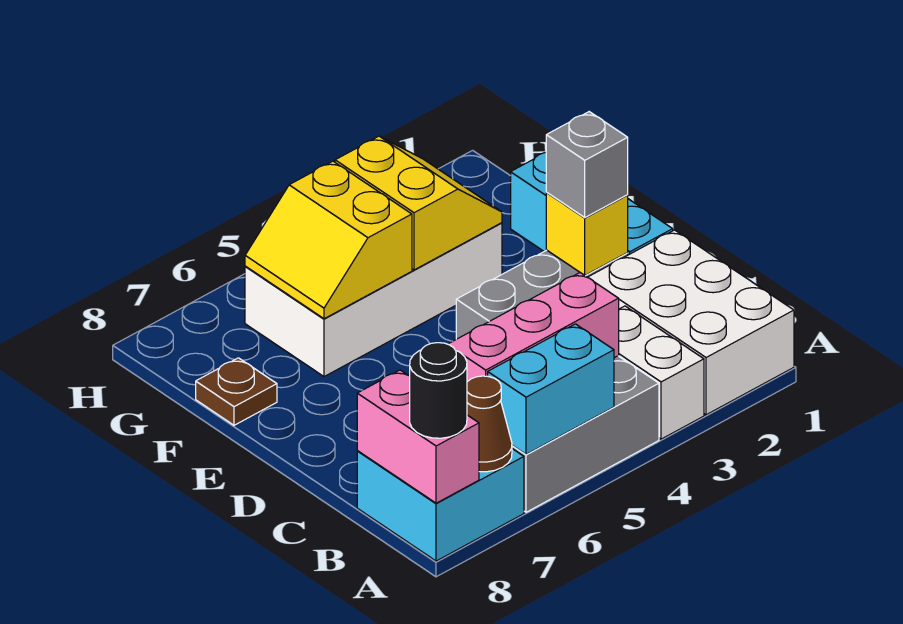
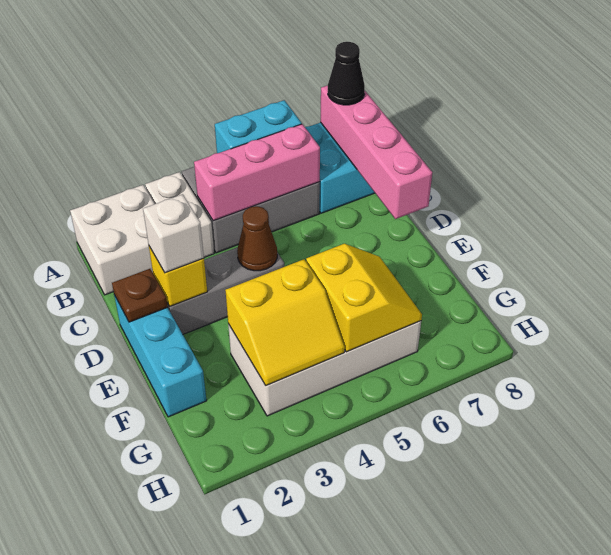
white brick A1:C2 level 1 -> white brick A1:B2 level 1
brown cone A7 level 2 -> brown cone D4 level 2
pink brick A8:B8 level 2 -> pink brick A8:D8 level 2
black round brick A8 level 3 -> black cone A8 level 3
grey brick D2 level 3 -> white brick D2 level 3
yellow slope F3:G4 level 2 top 4 -> yellow slope F3:G4 level 2 top F
brown plate F8 level 1 -> brown plate D1 level 2

